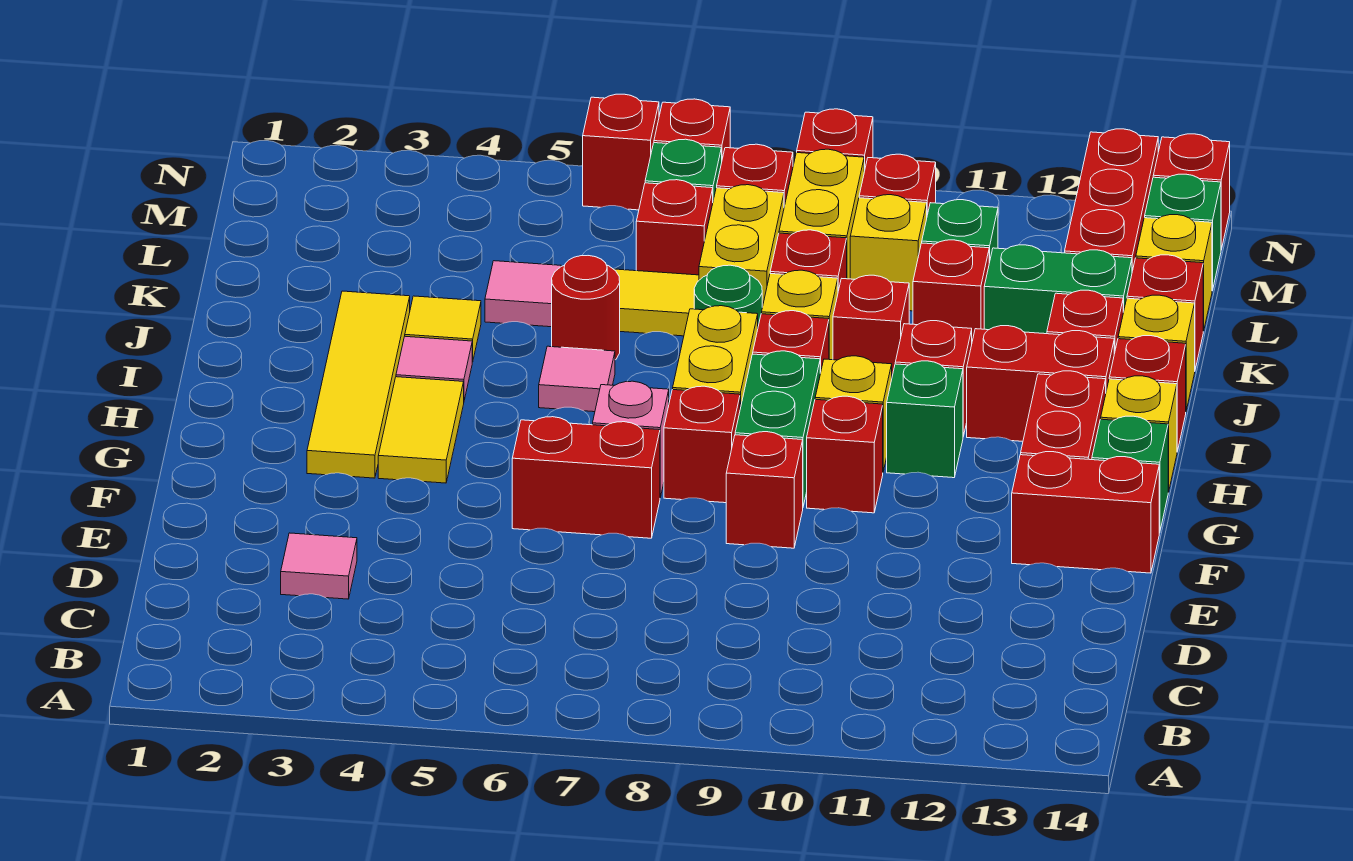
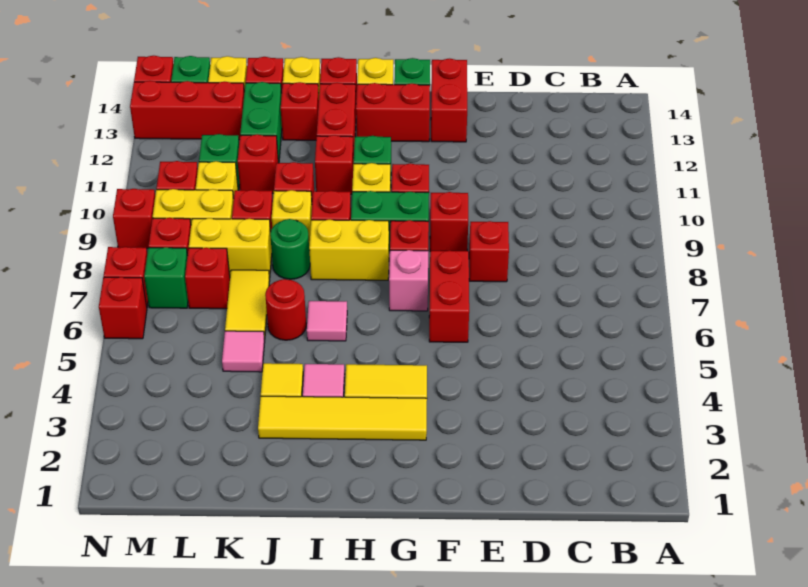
pink tile D3 level 1 -> none
none -> red brick E8 level 1

